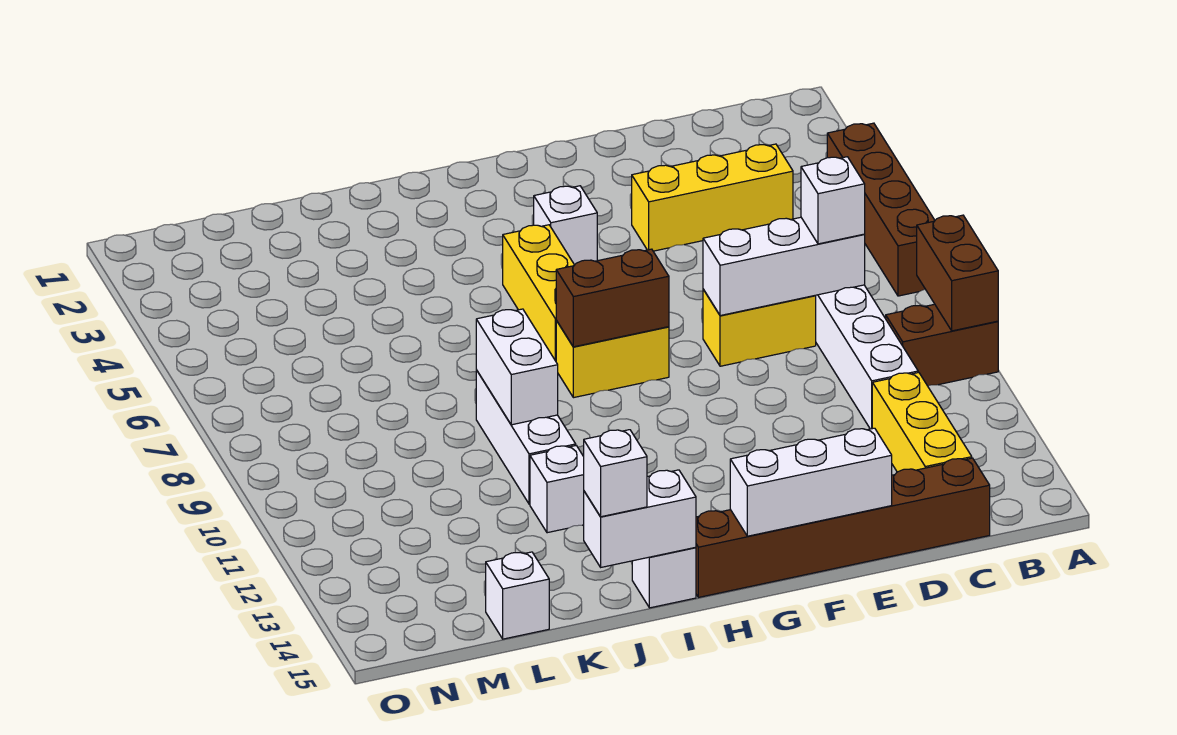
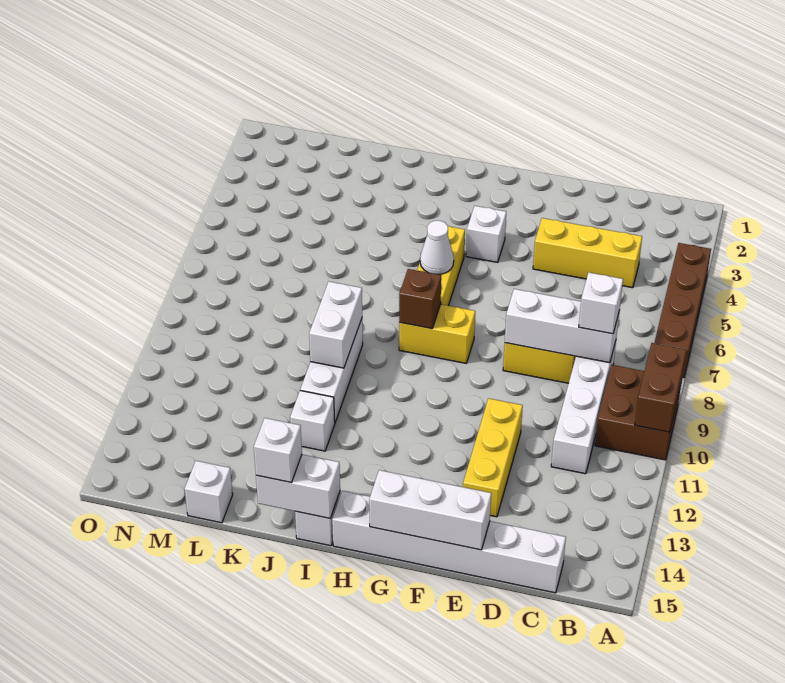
brown brick A10:B10 level 1 -> brown brick A9:B10 level 1
yellow brick C12:C14 level 1 -> yellow brick E11:E13 level 1
brown brick C15:H15 level 1 -> white brick C15:H15 level 1
brown brick G8:H8 level 2 -> brown brick H8 level 2
none -> white cone H6 level 2

